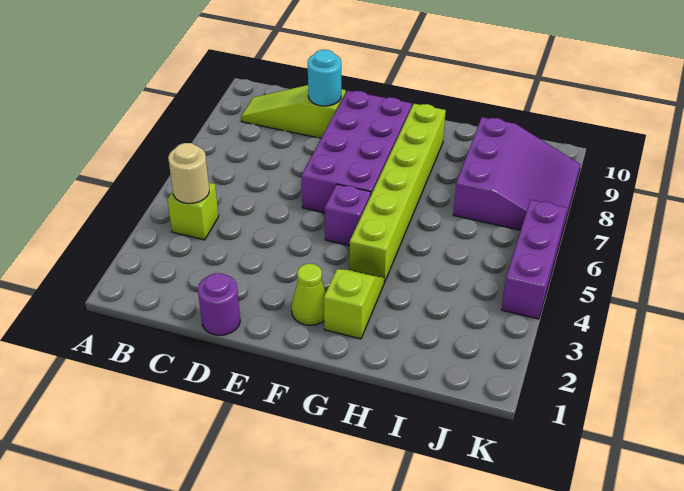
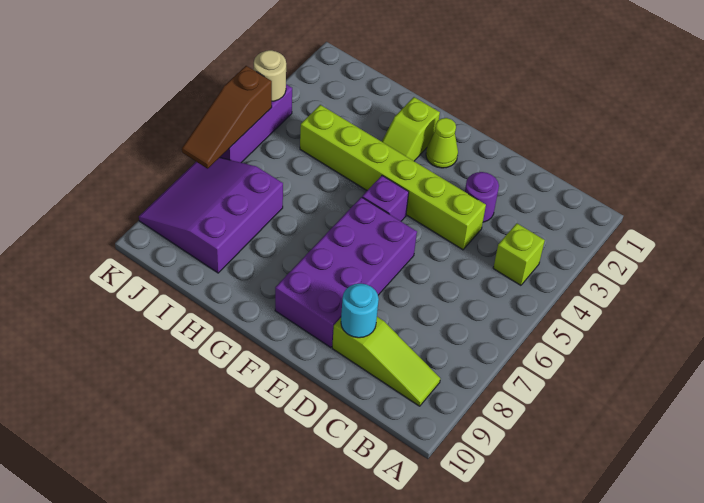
tan round brick B4 level 2 -> tan round brick K4 level 2
purple round brick D1 level 1 -> purple round brick D3 level 1
lime brick G4:G9 level 1 -> lime brick D4:I4 level 1
none -> brown slope K5:K7 level 2 top 5

